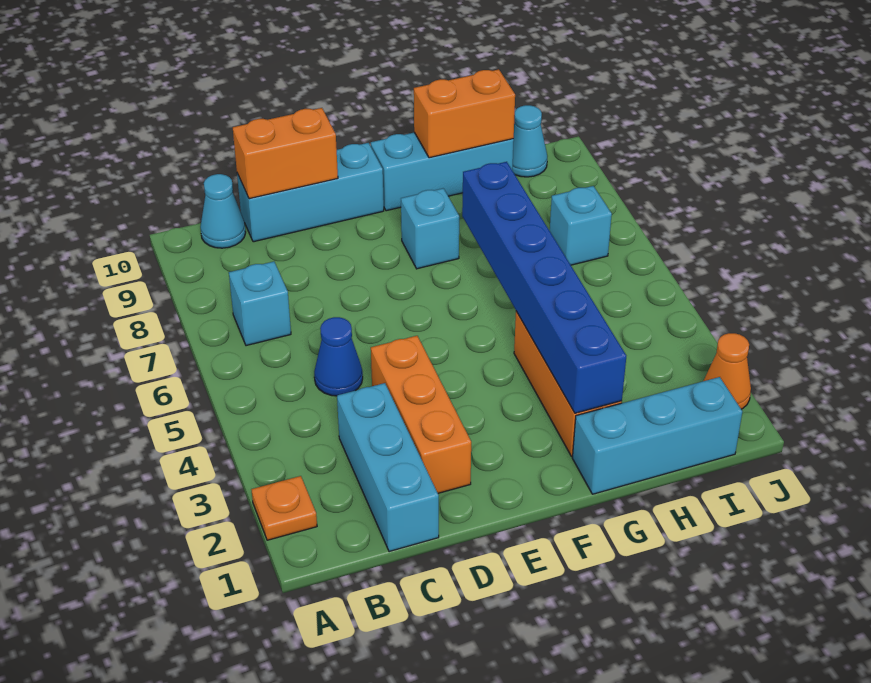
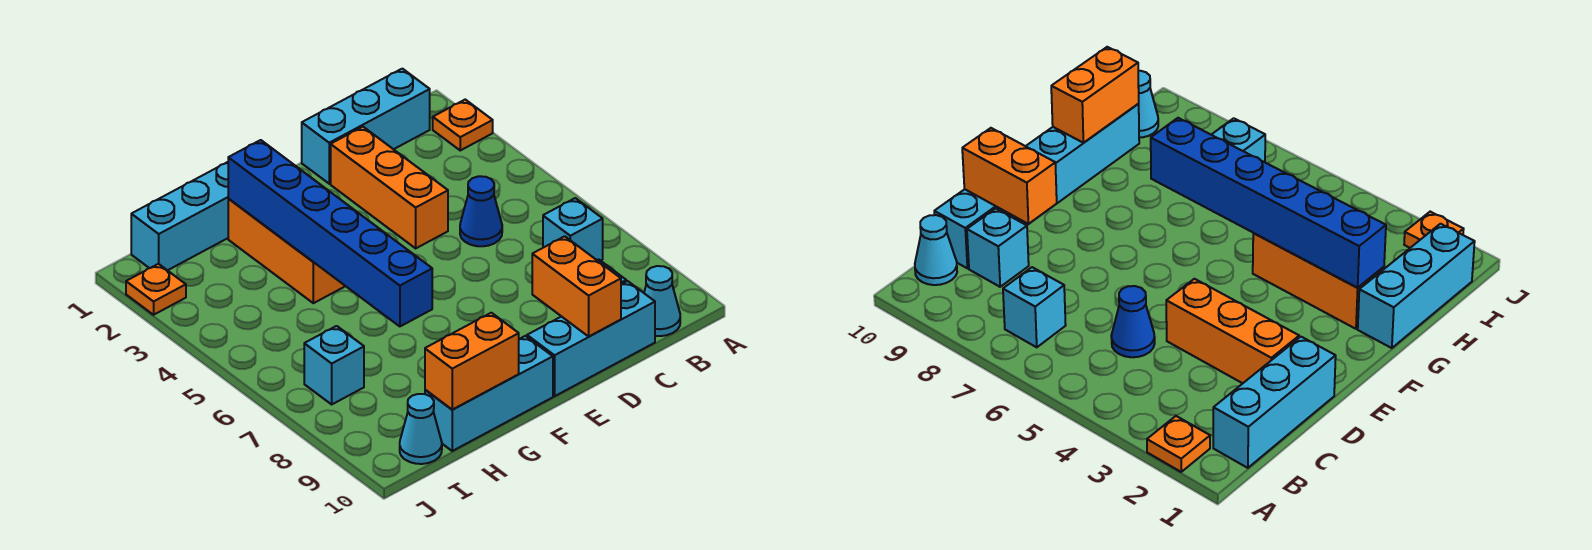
cyan brick C1:C3 level 1 -> cyan brick B1:D1 level 1
orange brick C10:D10 level 2 -> orange brick D9:D10 level 2
cyan brick F8 level 1 -> cyan brick C9 level 1
orange cone J2 level 1 -> orange plate J2 level 1

